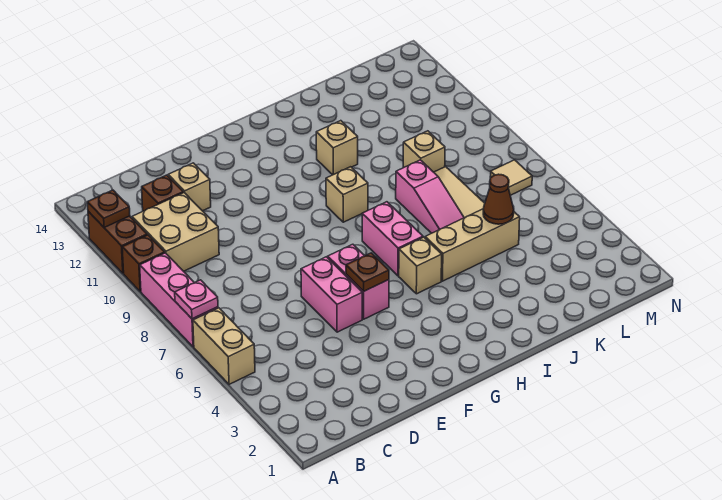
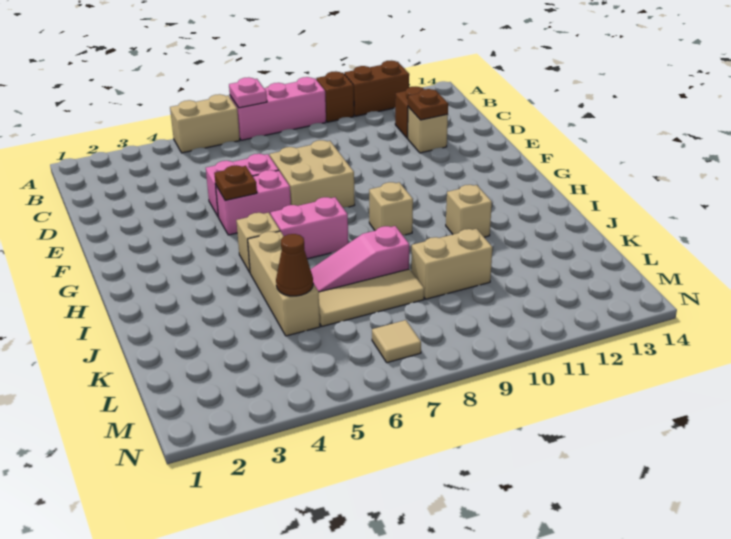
brown plate A12 level 2 -> brown plate D12 level 2
tan brick B10:C11 level 1 -> tan brick E7:F8 level 1
tan brick K9 level 1 -> tan brick K9:K10 level 1

